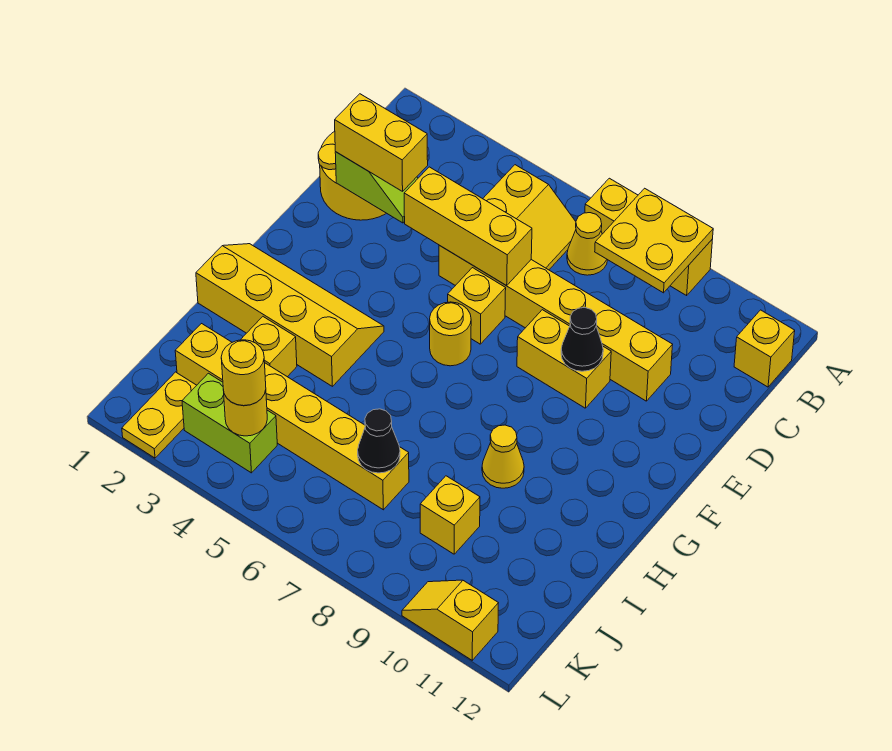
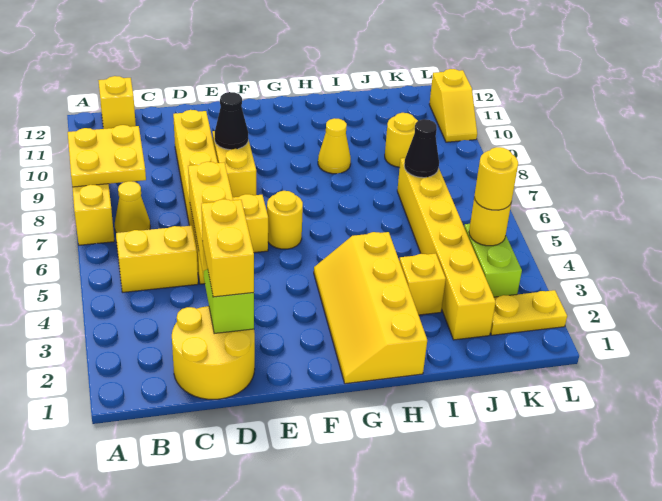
yellow brick J9 level 1 -> yellow round brick J9 level 1

